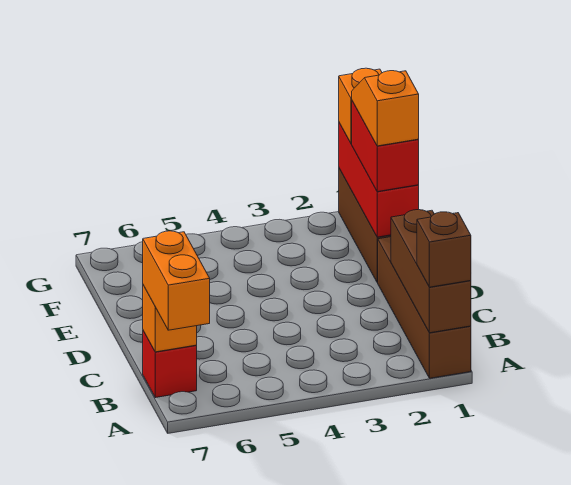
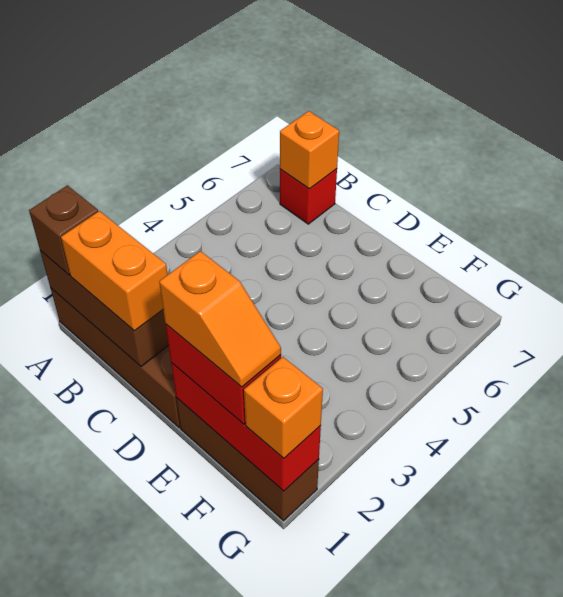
orange brick A7:B7 level 3 -> orange brick B1:C1 level 3

